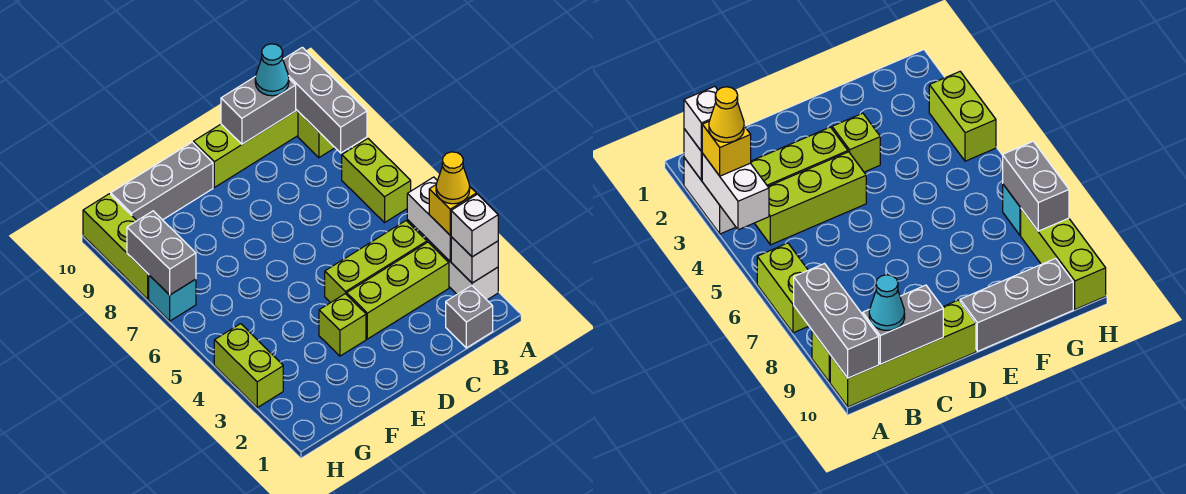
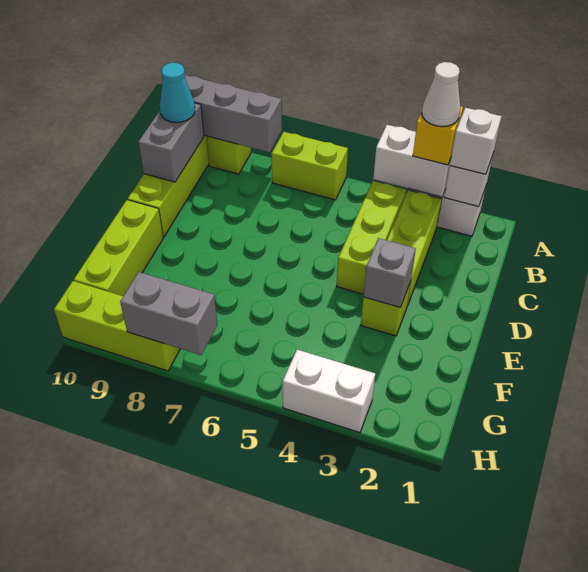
yellow cone A3 level 4 -> white cone A3 level 4
grey brick B1 level 1 -> grey brick E3 level 2
grey brick E10:G10 level 1 -> lime brick E10:G10 level 1
lime brick H3:H4 level 1 -> white brick H3:H4 level 1
cyan brick H7 level 1 -> none

